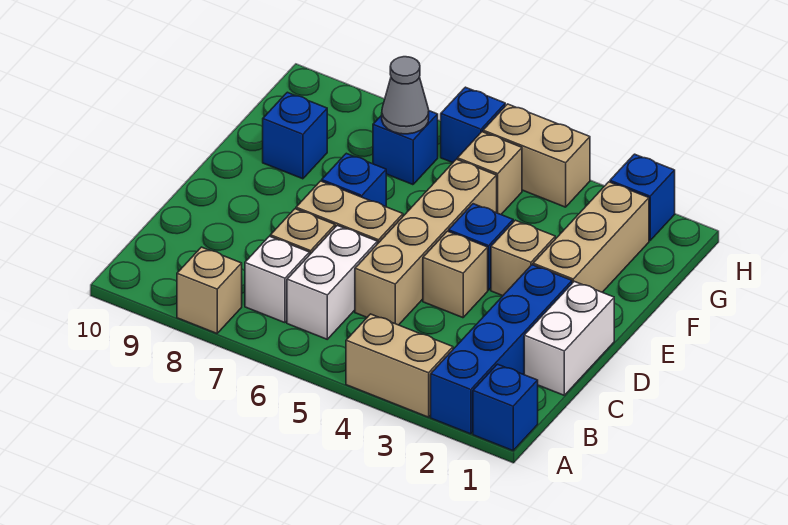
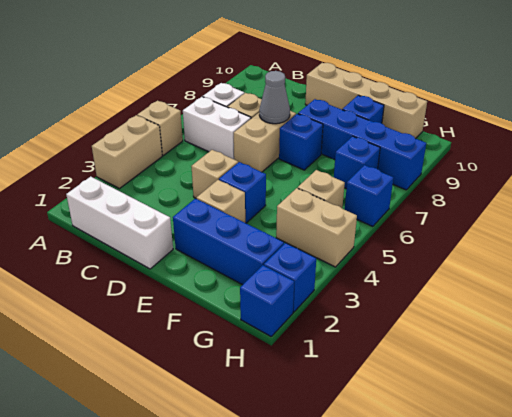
blue brick A1 level 1 -> blue brick H1 level 1
blue brick A2:D2 level 1 -> blue brick E8:H8 level 1
tan brick A8 level 1 -> tan brick A5 level 1
white brick C1:D1 level 1 -> white brick B1:D1 level 1
tan brick C5:F5 level 1 -> tan brick D10:G10 level 1
tan brick E2:G2 level 1 -> blue brick E2:G2 level 1
grey cone G7 level 2 -> grey cone D7 level 2
tan brick H4:H5 level 1 -> tan brick G4:H4 level 1

